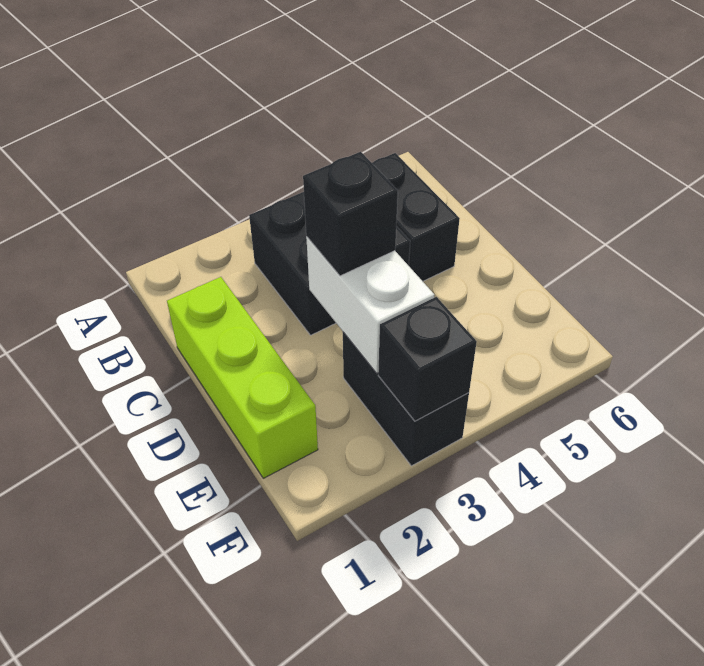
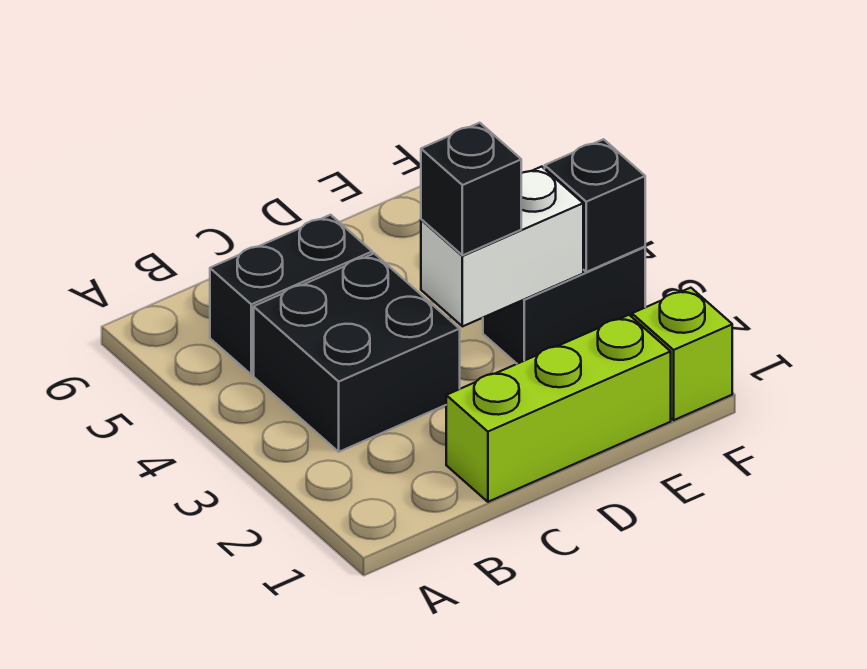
none -> lime brick F1 level 1

